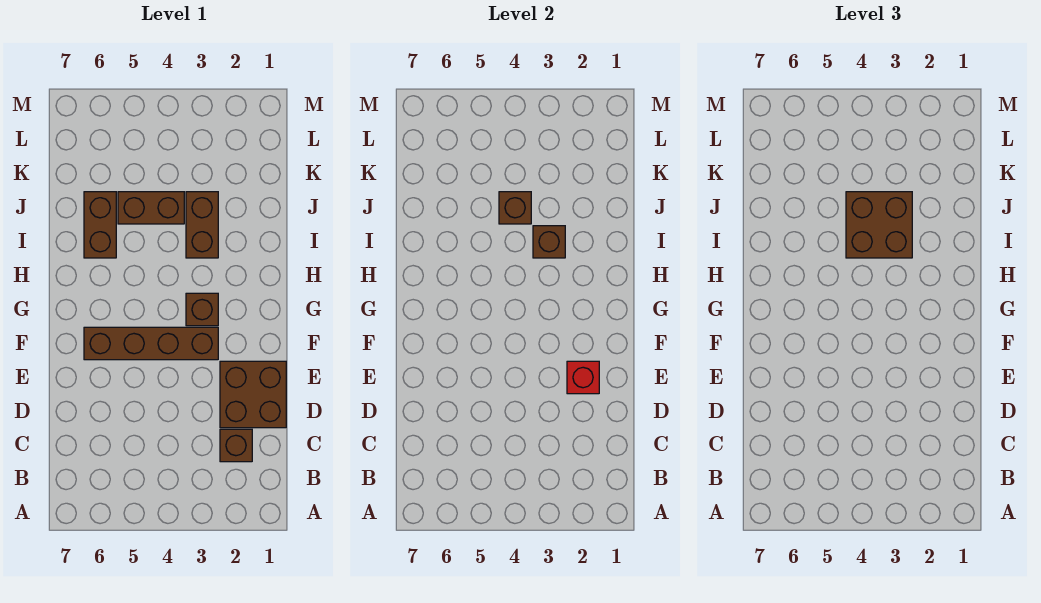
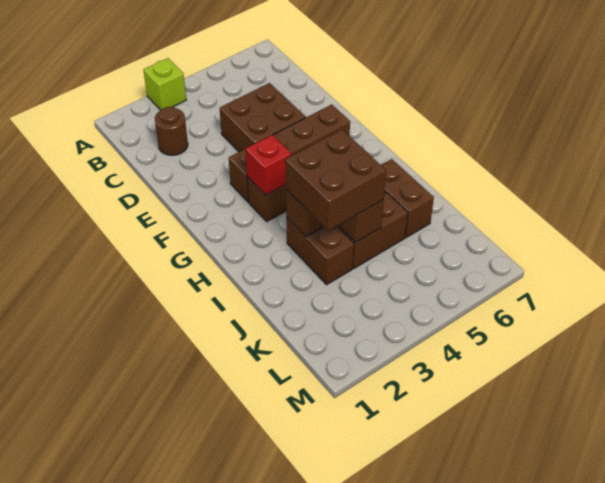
none -> lime brick A3 level 1
brown brick C2 level 1 -> brown round brick C2 level 1
brown brick D1:E2 level 1 -> brown brick D4:E5 level 1
red brick E2 level 2 -> red brick G3 level 2

